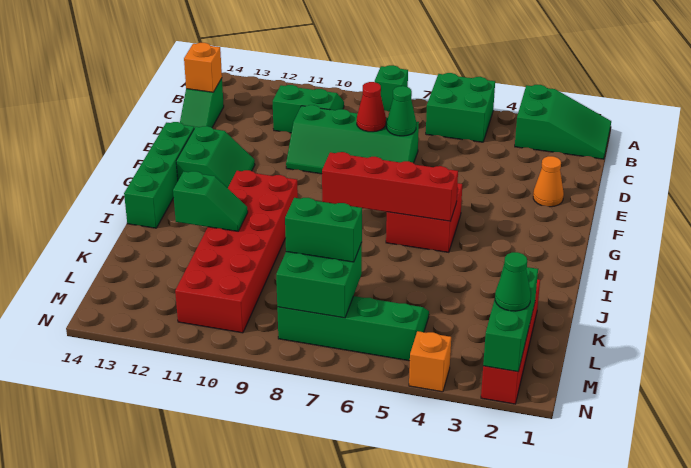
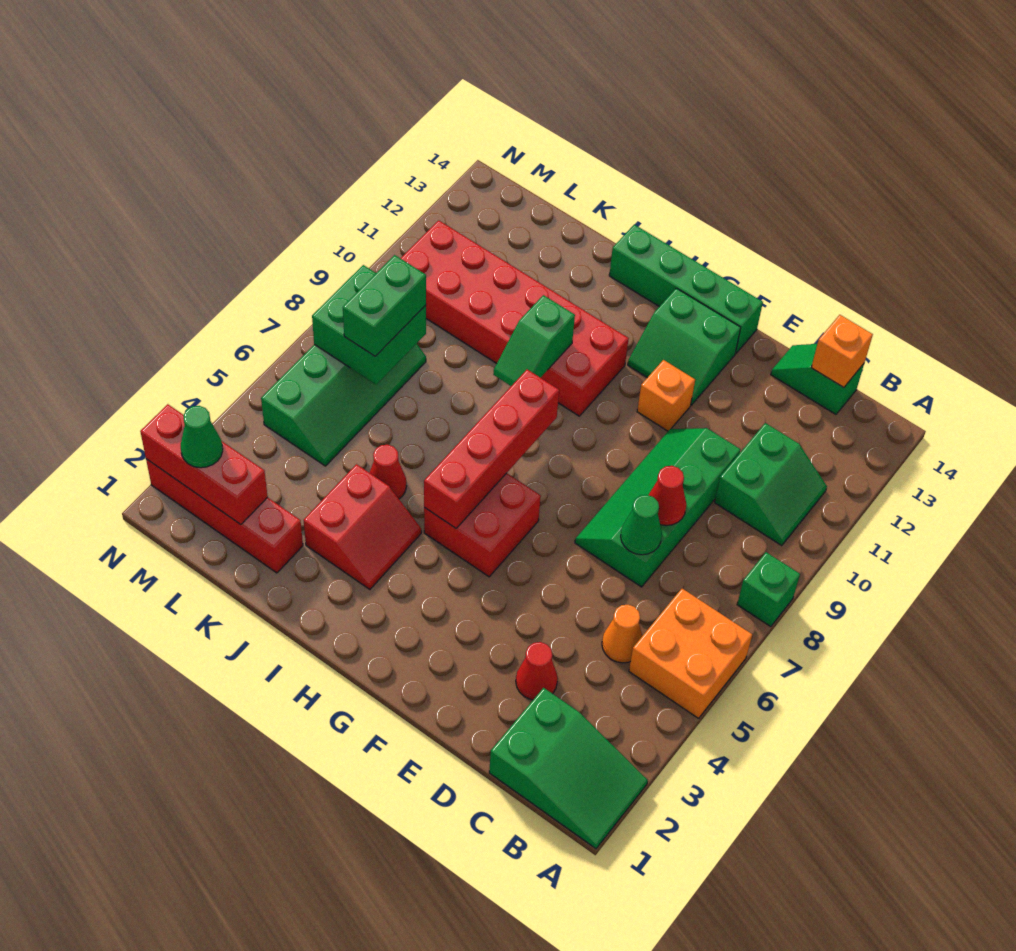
green slope A1:B3 level 1 top 3 -> green slope A1:C2 level 1 top C
green brick A5:B6 level 1 -> orange brick A5:B6 level 1
none -> red cone D3 level 1
orange cone E2 level 1 -> orange cone C5 level 1
none -> red slope I3:J4 level 1 top J
none -> red cone J5 level 1
green slope J11:J12 level 2 top 12 -> green slope I9:I10 level 2 top 10
green brick L2:N2 level 2 -> red brick L2:N2 level 2
orange brick N4 level 1 -> orange brick F11 level 1

